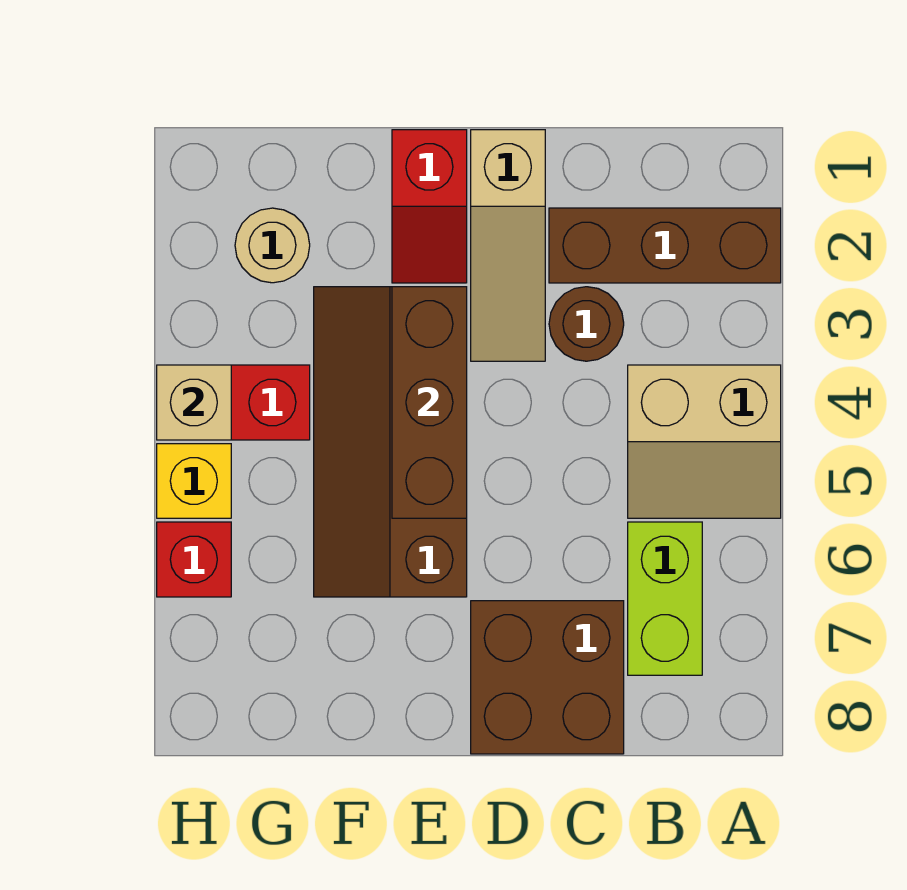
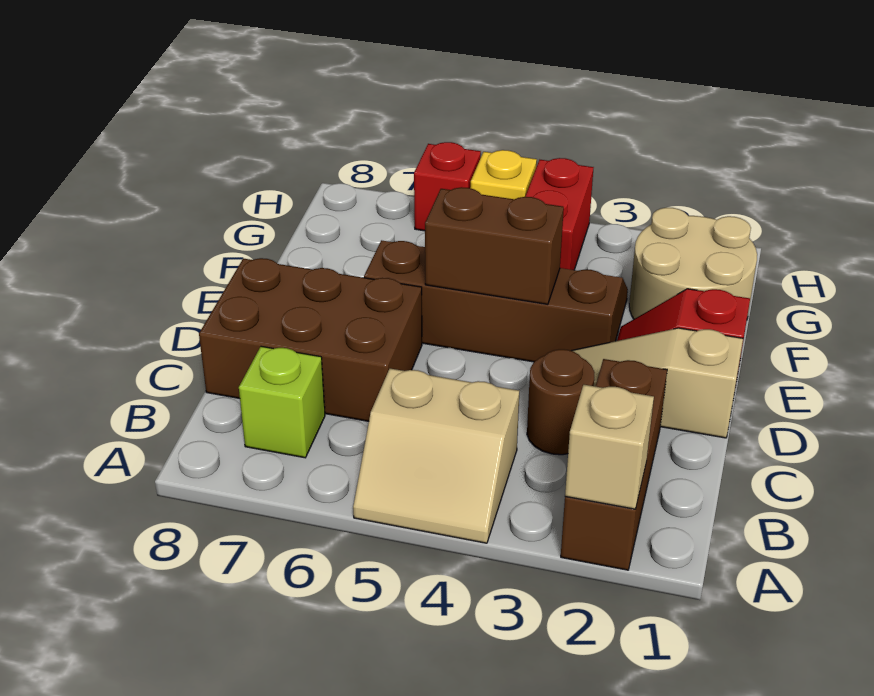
tan slope A4:B5 level 1 top 4 -> tan slope A4:B5 level 1 top B
lime brick B6:B7 level 1 -> lime brick B7 level 1
brown brick C7:D8 level 1 -> brown brick C6:D8 level 1
brown brick E3:E5 level 2 -> brown brick E4:E5 level 2
tan round brick G2 level 1 -> tan round brick F1:G2 level 1
tan brick H4 level 2 -> tan brick A2 level 2

